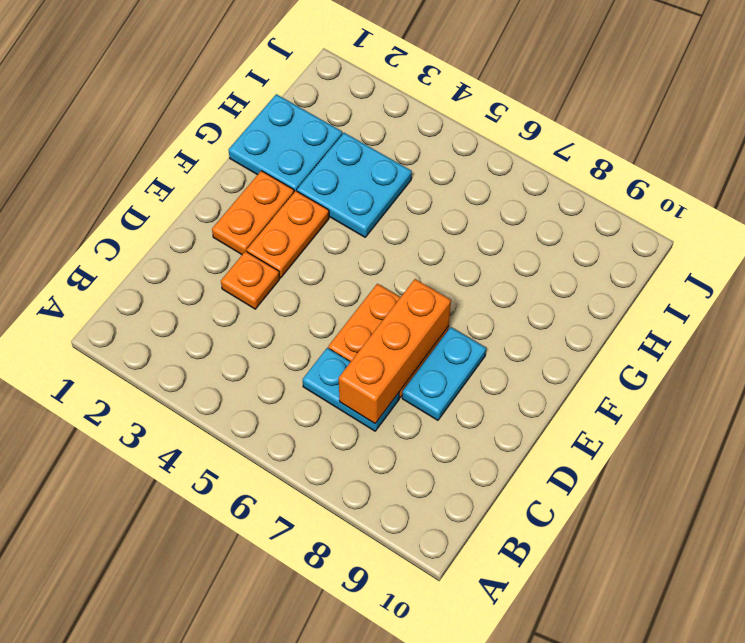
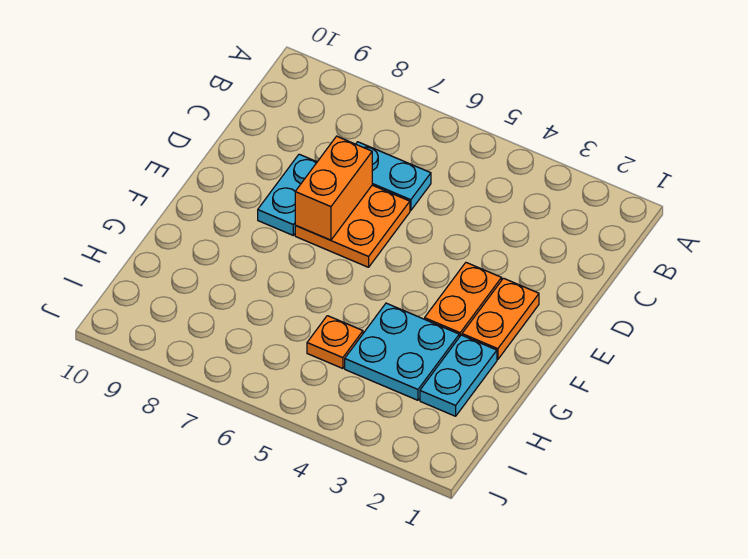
orange brick C7:E7 level 2 -> orange brick D7:E7 level 2
orange plate D3 level 1 -> orange plate H5 level 1
cyan plate G1:H2 level 1 -> cyan plate G2:H2 level 1

